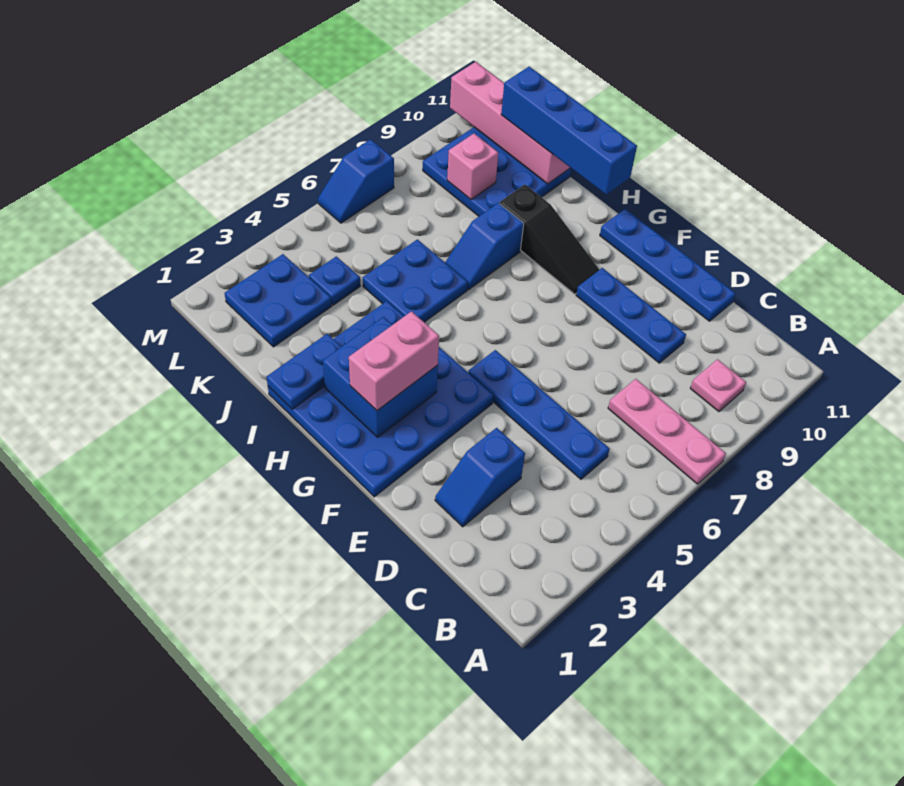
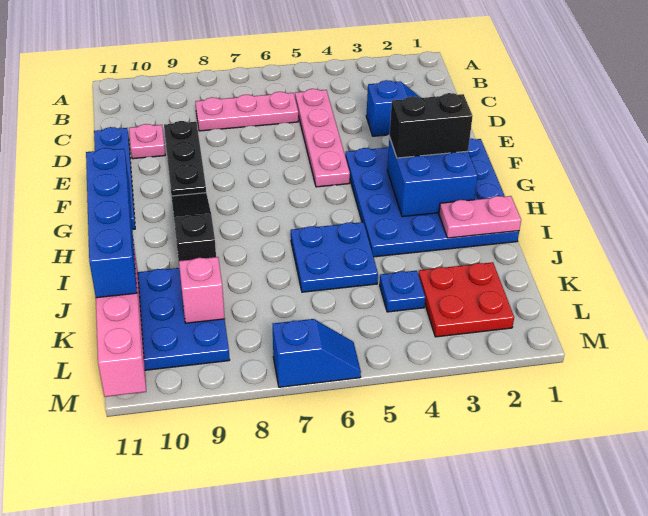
pink plate A7:C7 level 1 -> pink plate C6:C8 level 1
pink plate B9 level 1 -> pink plate D10 level 1
blue plate C5:F5 level 1 -> pink plate C5:F5 level 1
blue plate D9:F9 level 1 -> black plate D9:F9 level 1
pink brick G2:G3 level 3 -> black brick G2:G3 level 3
blue plate I1:I2 level 2 -> pink plate I1:I2 level 2
blue slope I7:I8 level 1 top 8 -> none
blue plate K2:L3 level 1 -> red plate K2:L3 level 1

